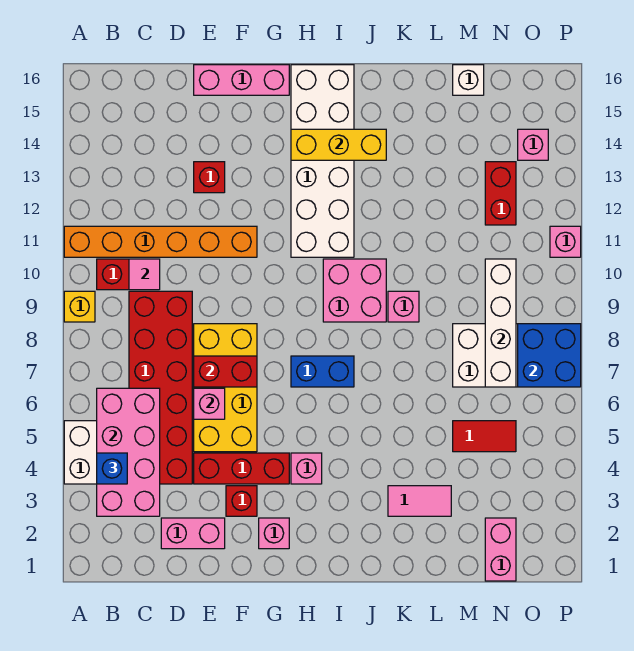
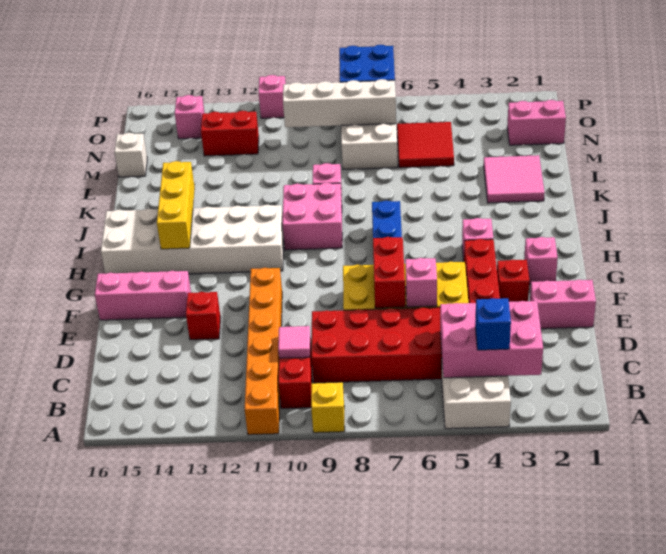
pink brick B3:C6 level 2 -> pink brick B3:C5 level 2
pink brick D2:E2 level 1 -> pink brick E1:E2 level 1
pink brick E16:G16 level 1 -> pink brick F14:F16 level 1
pink tile K3:L3 level 1 -> pink tile K2:L3 level 1
red tile M5:N5 level 1 -> red tile M5:N6 level 1

